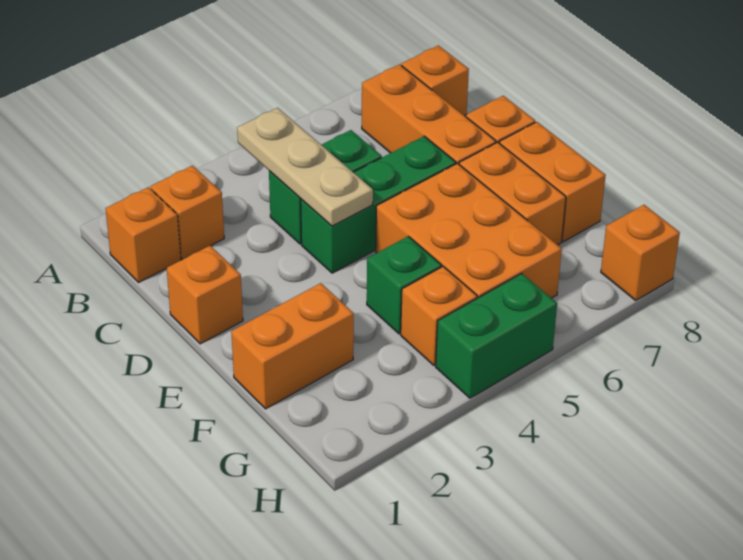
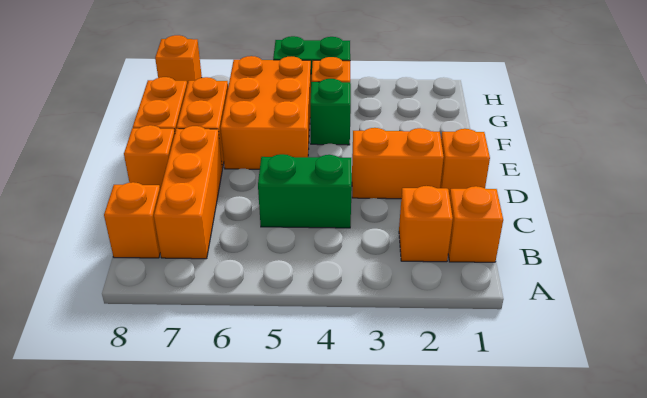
tan plate B4:D4 level 2 -> none
green brick D4:D6 level 1 -> none
orange brick F1:F2 level 1 -> orange brick D2:D3 level 1

